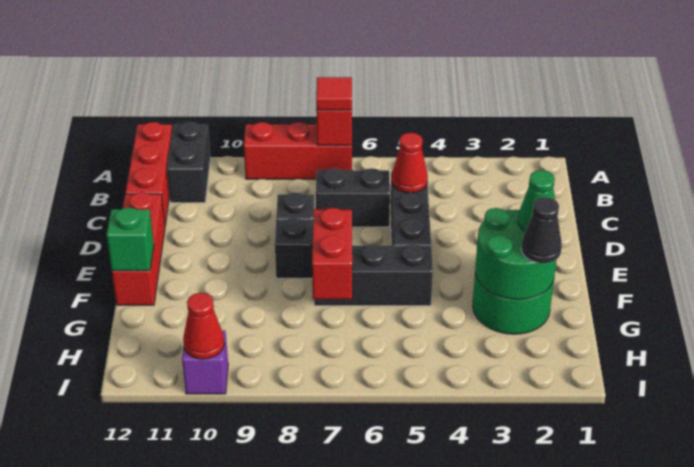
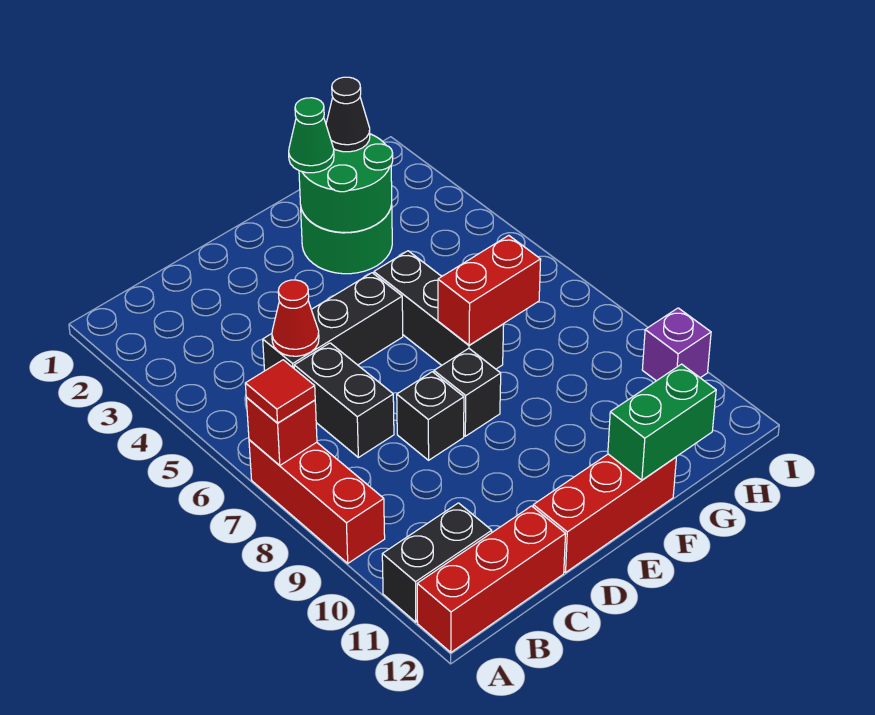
green brick F12 level 2 -> green brick F12:G12 level 2
red cone I10 level 2 -> none

